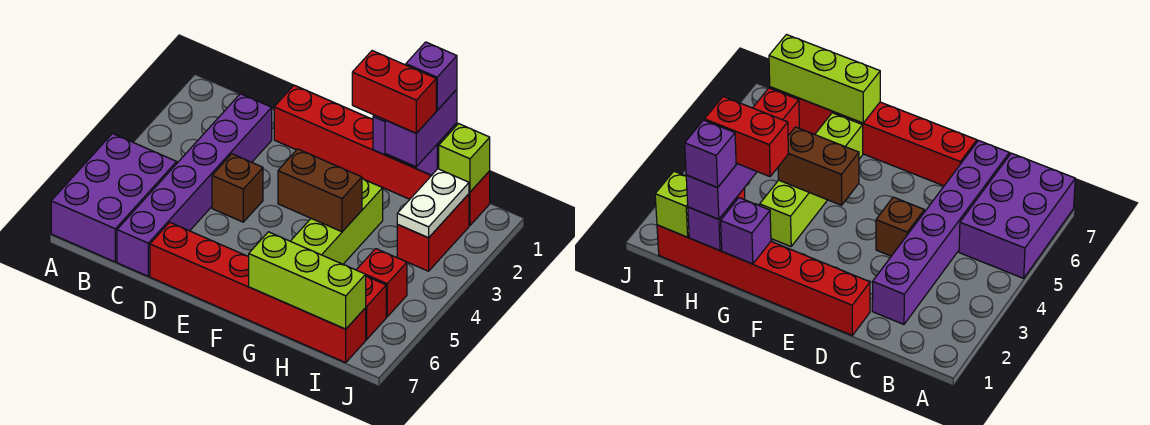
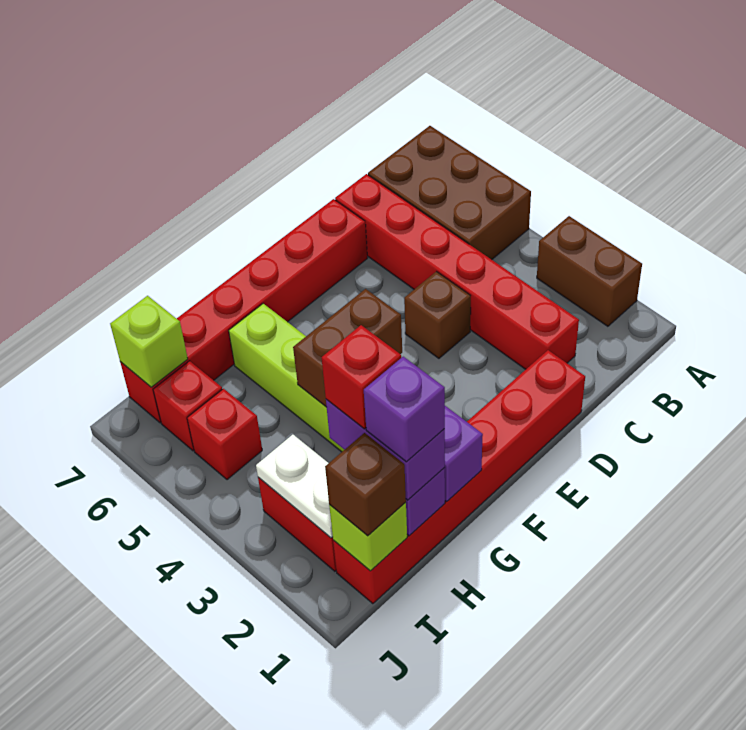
none -> brown brick A2:A3 level 1
purple brick A5:B7 level 1 -> brown brick A5:B7 level 1
purple brick C2:C7 level 1 -> red brick C2:C7 level 1
red brick G2:H2 level 4 -> red brick H2 level 4
lime brick G7:I7 level 2 -> lime brick I7 level 2
none -> brown brick I1 level 3

